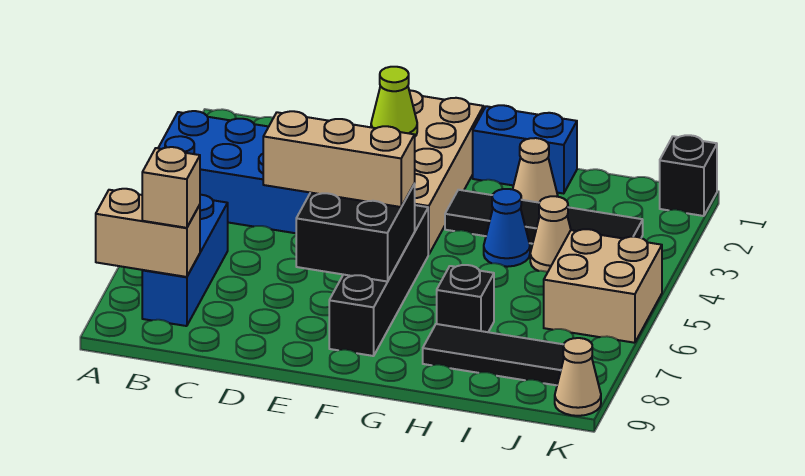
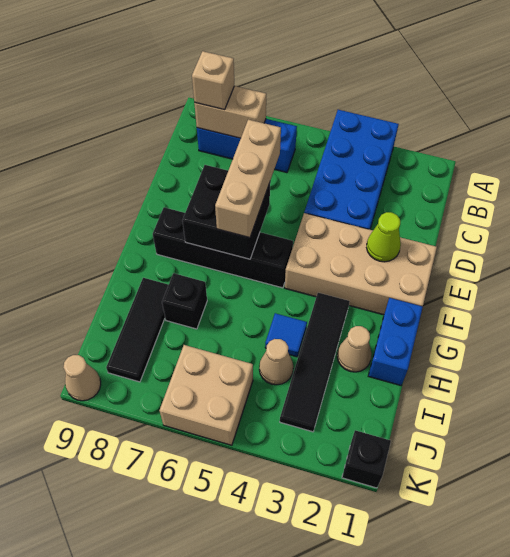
tan brick A8:B8 level 2 -> tan brick B7:B8 level 2
blue cone H4 level 1 -> blue tile H4 level 1

